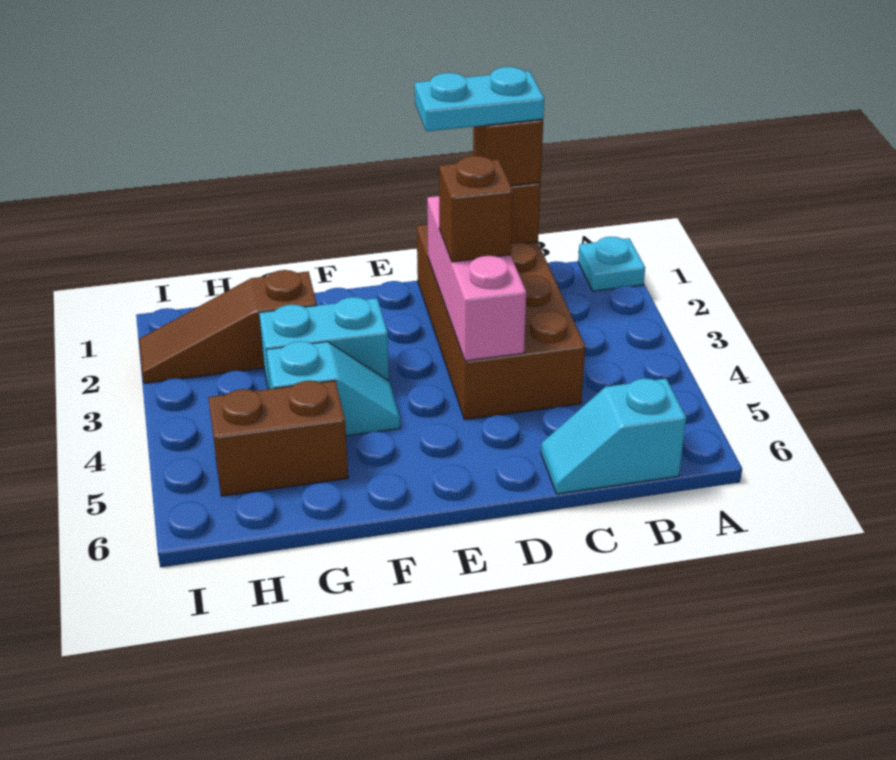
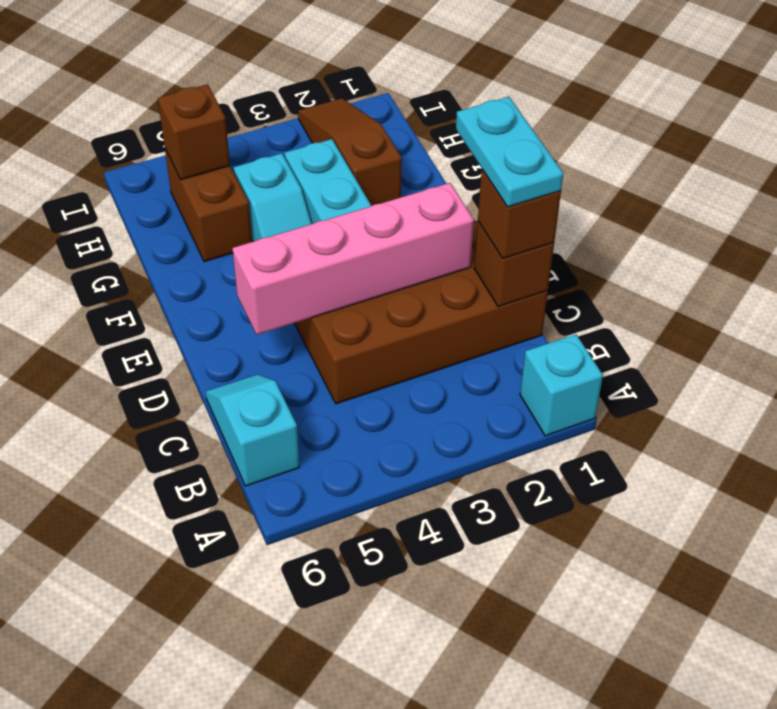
cyan plate A1 level 1 -> cyan brick A1 level 1
pink brick D2:D4 level 2 -> pink brick D2:D5 level 2
brown brick D3 level 3 -> brown brick H5 level 2

